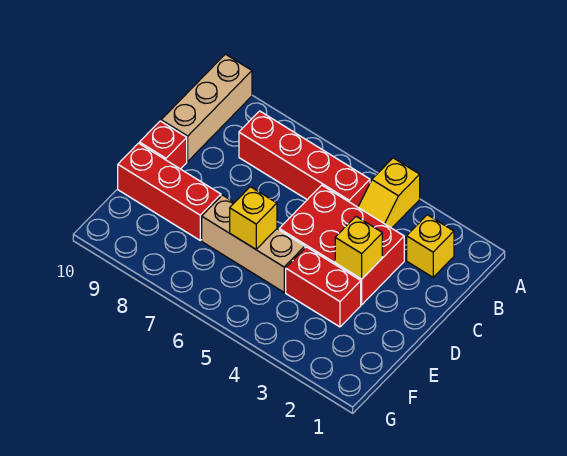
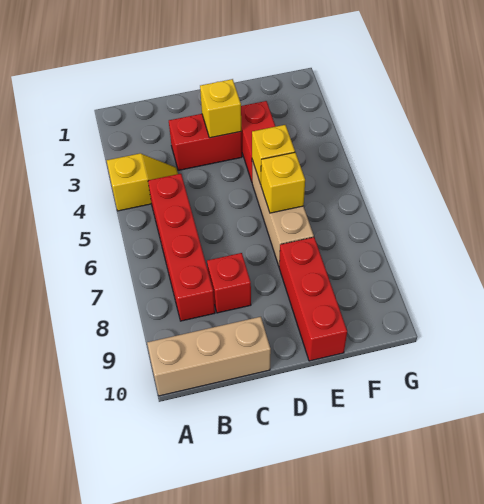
yellow brick B2 level 1 -> yellow brick E5 level 2
red brick C3:D5 level 1 -> red brick C3:D3 level 1
red brick D10 level 1 -> red brick C8 level 1

